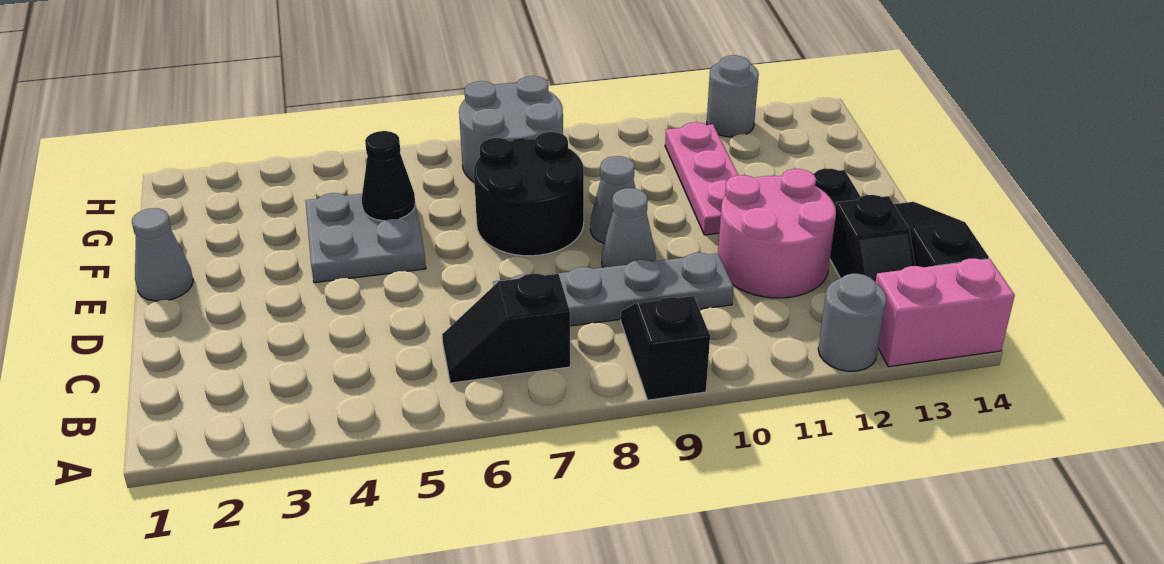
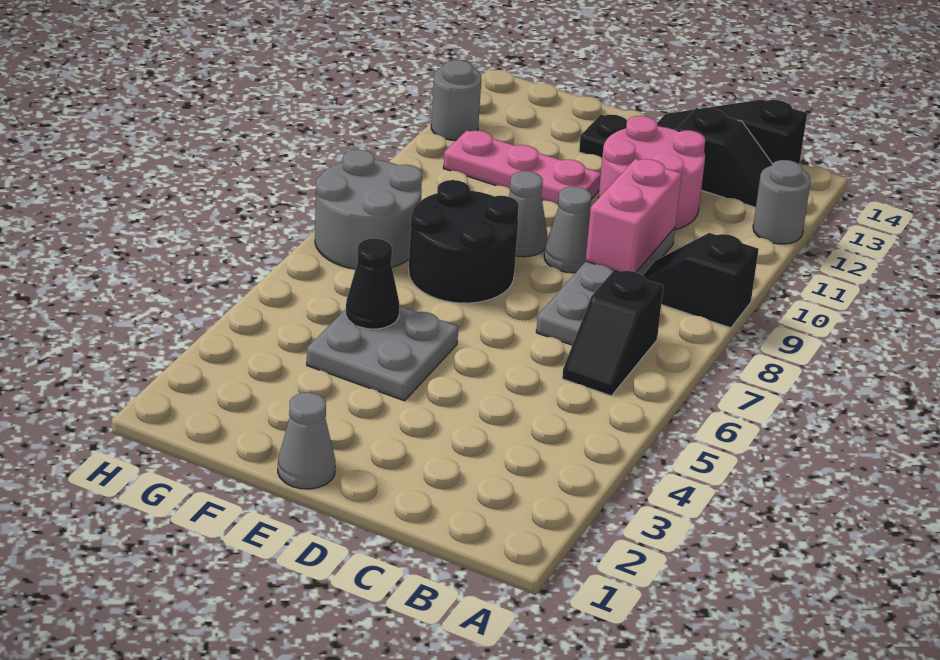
pink brick A13:A14 level 1 -> pink brick C9:C10 level 2

